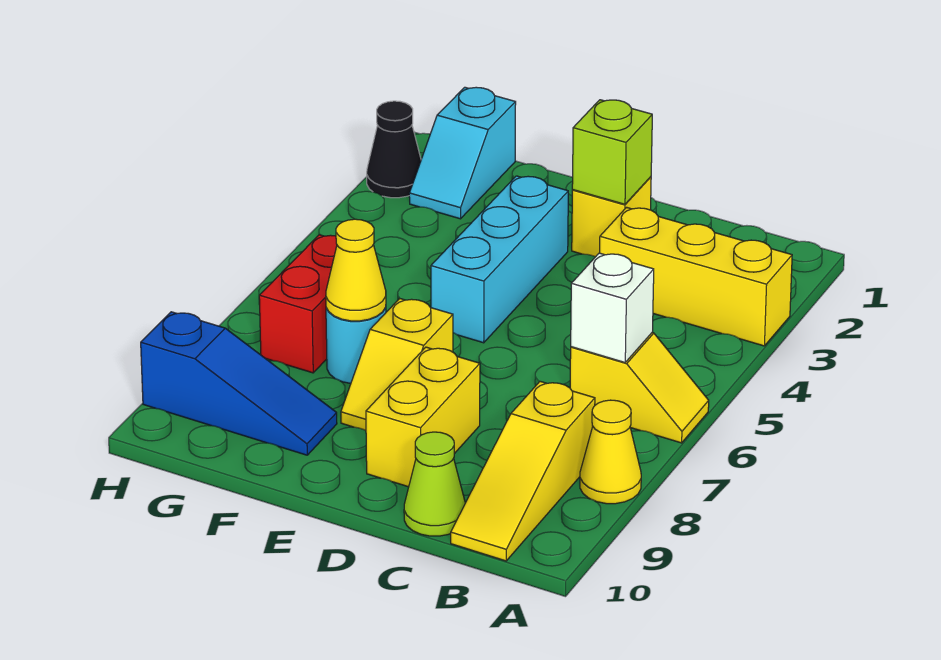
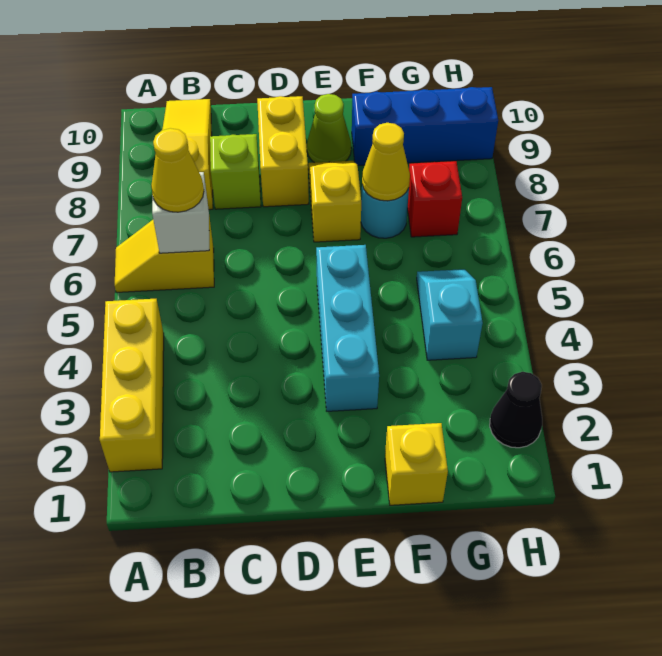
yellow brick A3:C3 level 1 -> yellow brick A2:A4 level 1
yellow cone A8 level 1 -> yellow cone B6 level 3
lime cone C10 level 1 -> lime cone E9 level 1
yellow brick D2 level 1 -> yellow brick F1 level 1
lime brick D2 level 2 -> lime brick C8 level 1
blue slope F9:H9 level 1 top H -> blue brick F9:H9 level 1
cyan slope G1:G2 level 1 top 1 -> cyan slope G4:G5 level 1 top 4
red brick G6:G7 level 1 -> red brick G7 level 1

